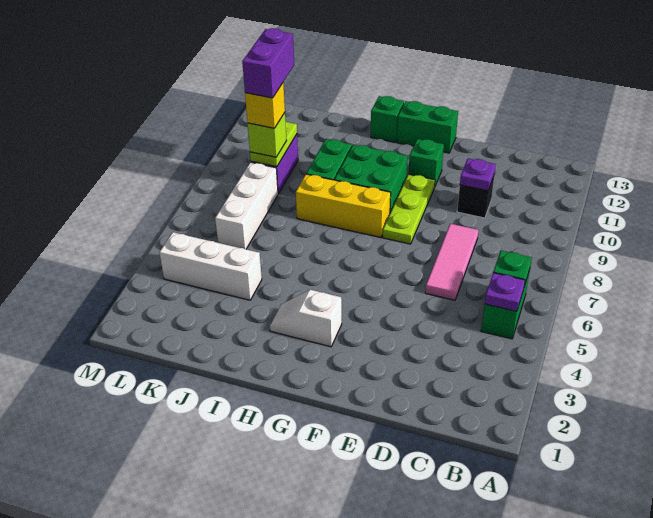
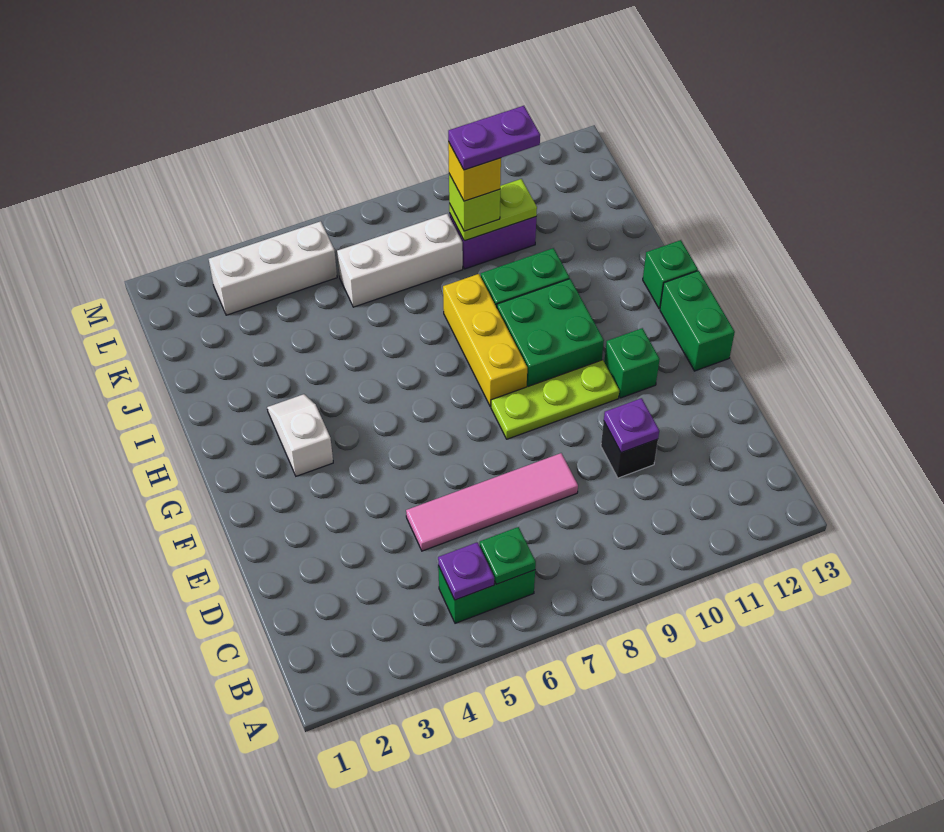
pink tile D6:D8 level 1 -> pink tile D5:D8 level 1
white brick J4:L4 level 1 -> white brick L3:L5 level 1
purple brick K9:K10 level 5 -> purple plate K9:K10 level 5

